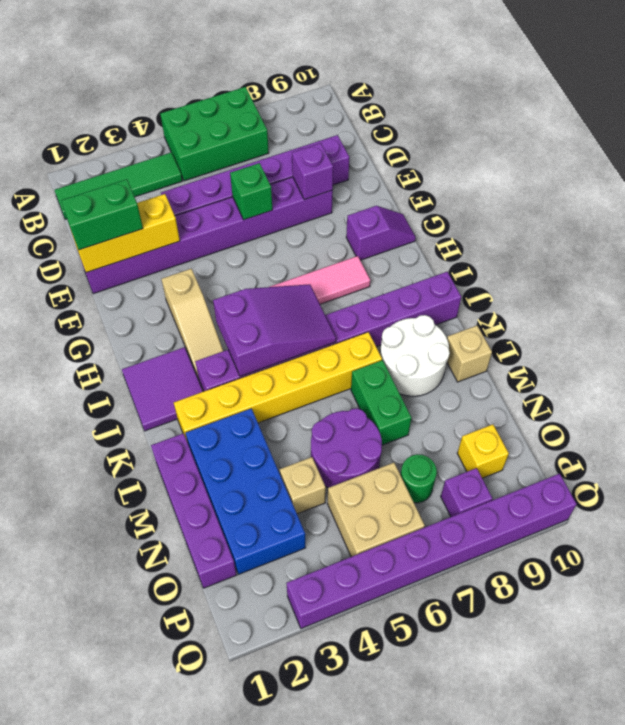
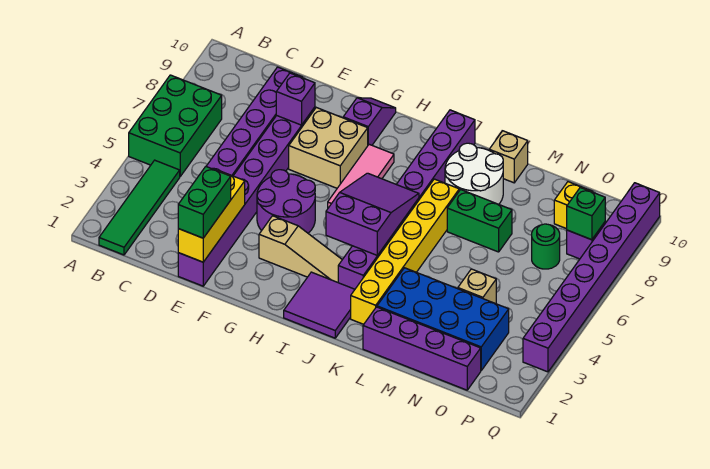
green brick E6 level 2 -> green brick P8 level 2
purple round brick M5:N6 level 1 -> purple round brick F4:G5 level 1
tan brick O5:P6 level 1 -> tan brick F7:G8 level 1

